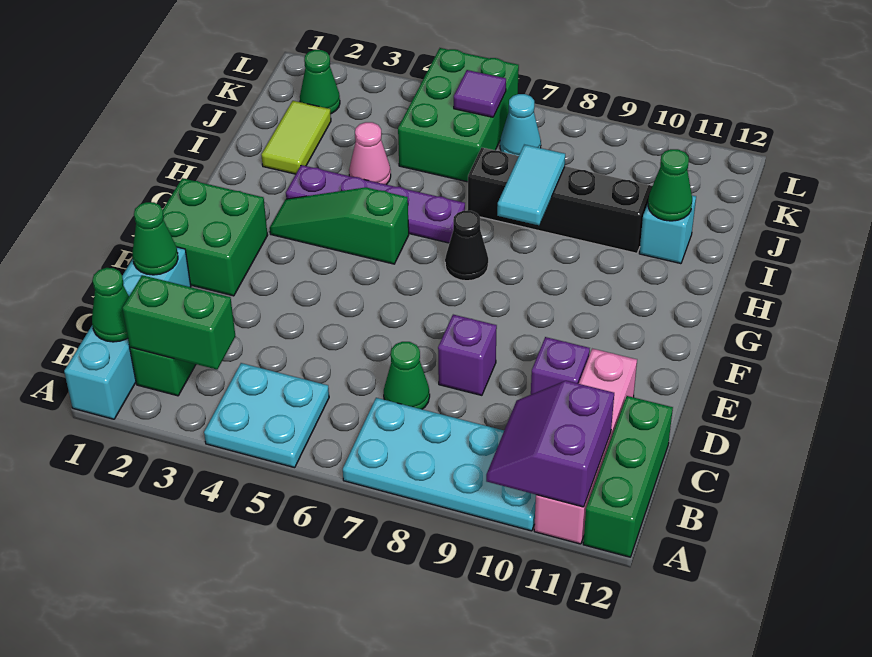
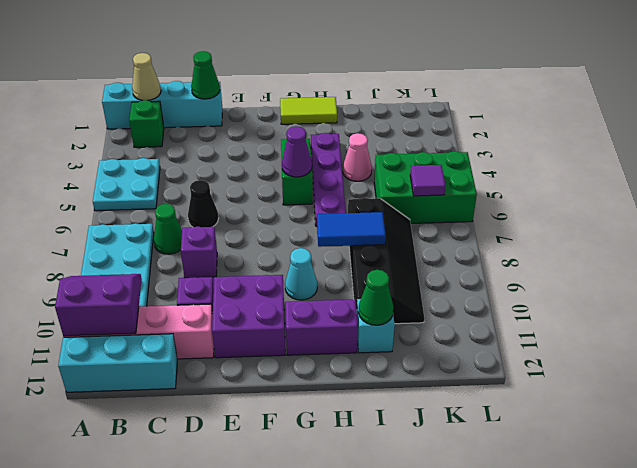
green brick A12:C12 level 1 -> cyan brick A12:C12 level 1
green cone B1 level 2 -> tan cone B1 level 2
green brick B2:B3 level 2 -> none
green brick E1:F2 level 1 -> none
none -> purple brick E10:F11 level 1
none -> purple cone G5 level 2
black cone G7 level 1 -> black cone D6 level 1
none -> purple brick G11:H11 level 1
cyan tile H8:I8 level 2 -> blue tile H8:I8 level 2
lime tile I2:J2 level 1 -> lime tile G1:H1 level 1
green cone K2 level 1 -> none
cyan cone K7 level 1 -> cyan cone G9 level 1

